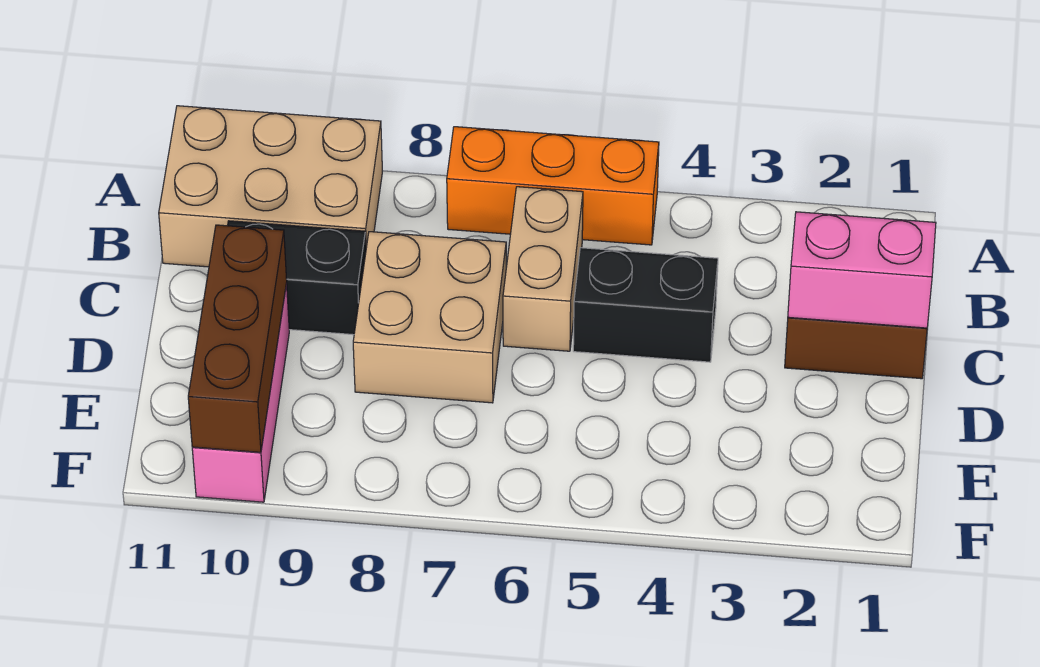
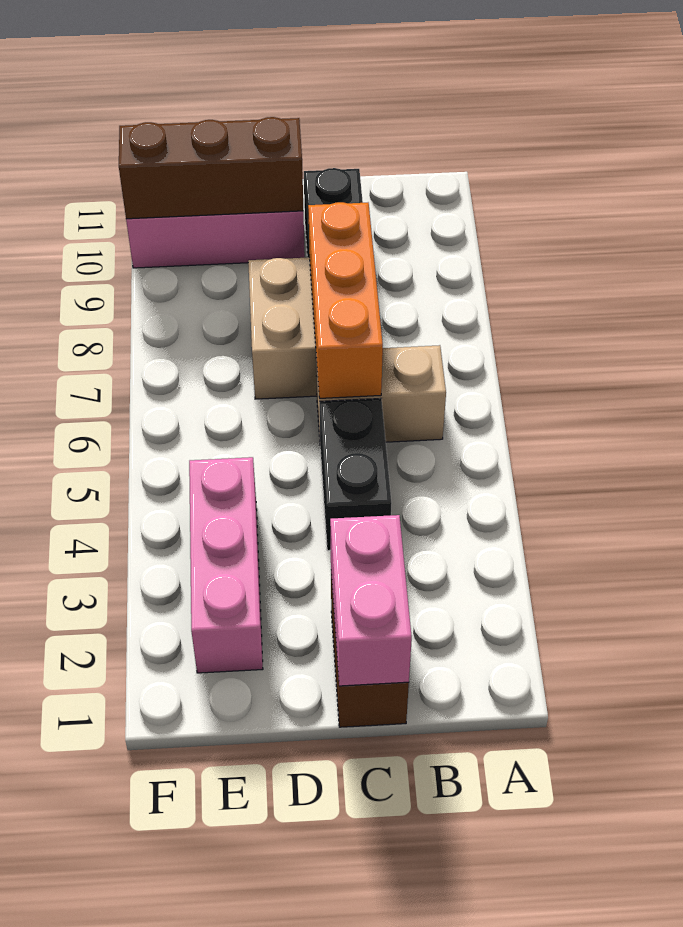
orange brick A5:A7 level 1 -> orange brick C6:C8 level 2
tan brick A9:B11 level 1 -> none
none -> pink brick E2:E4 level 1

